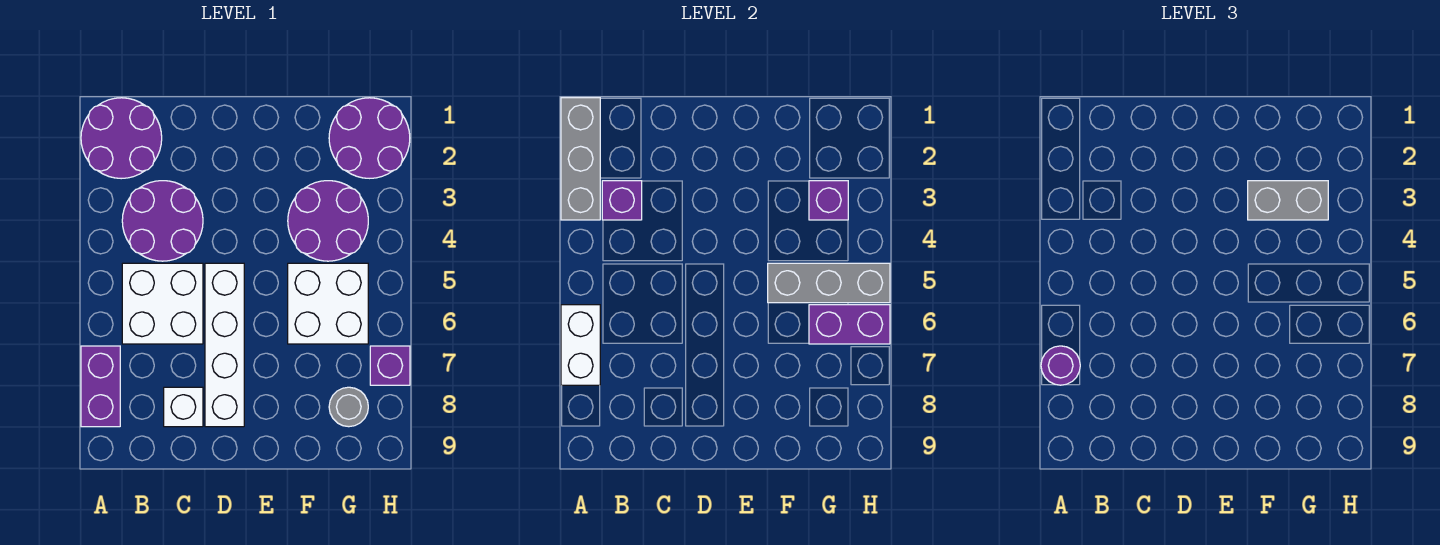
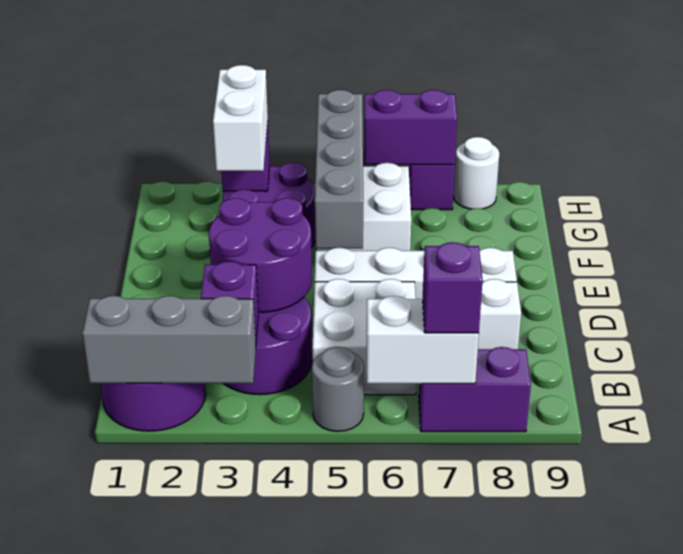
purple round brick A7 level 3 -> purple brick A7 level 3
grey brick F3:G3 level 3 -> white brick F3:G3 level 3
grey brick F5:H5 level 2 -> grey brick E5:H5 level 2
purple round brick G1:H2 level 1 -> purple round brick C3:D4 level 2
purple brick G6:H6 level 2 -> purple brick H6:H7 level 2
grey round brick G8 level 1 -> grey round brick A5 level 1
none -> white round brick H8 level 1

